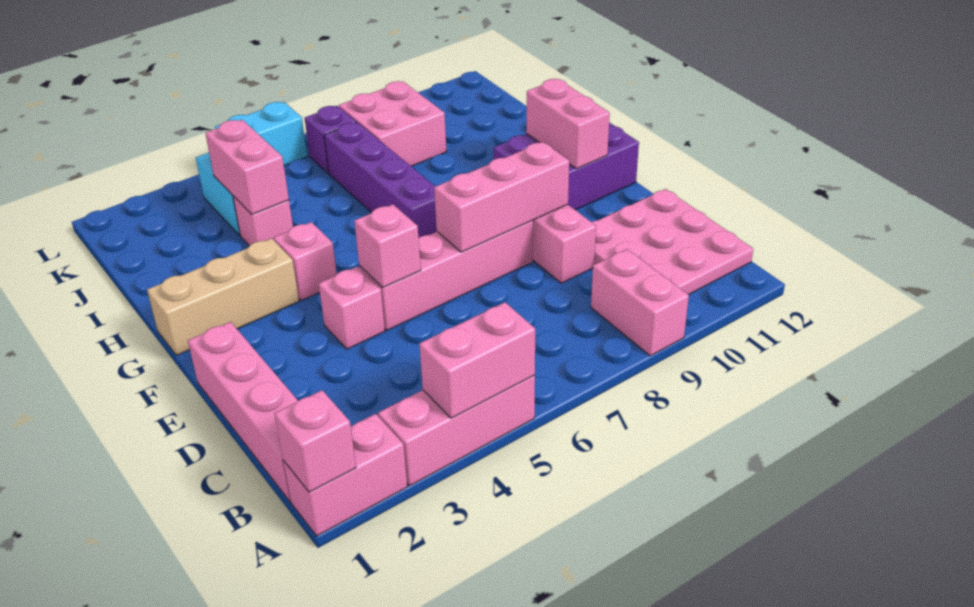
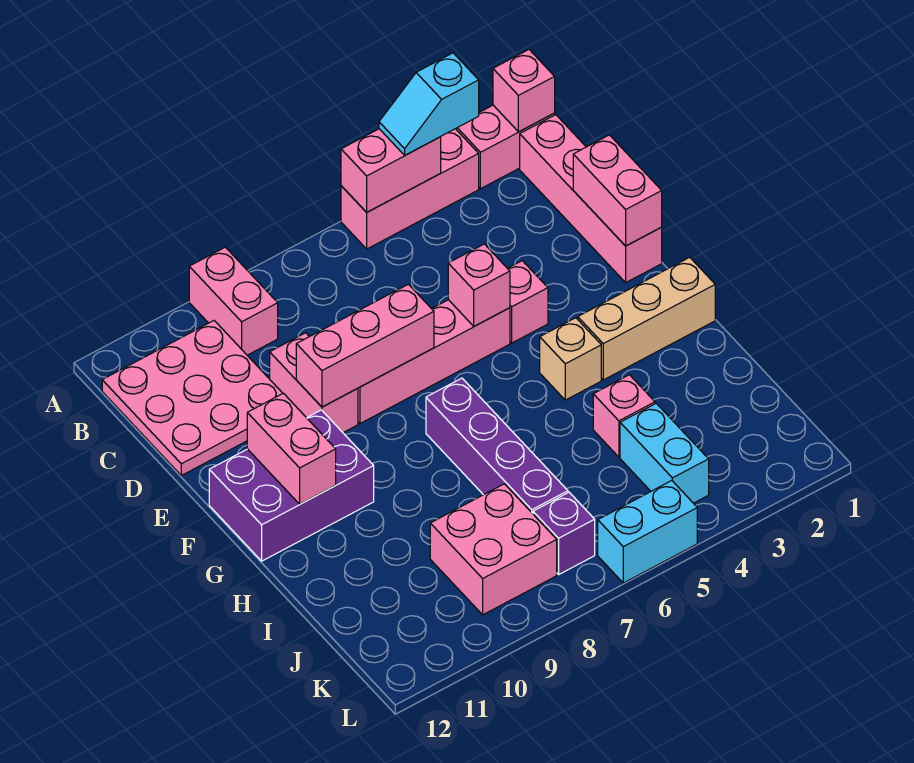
none -> cyan slope A3:A4 level 3 top 3
pink brick G4 level 1 -> tan brick G4 level 1
pink brick I4:J4 level 2 -> pink brick D1:E1 level 2

